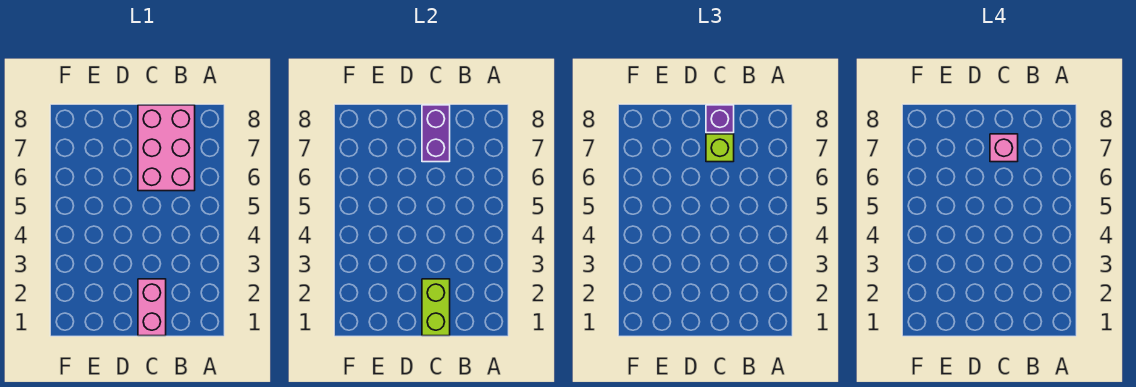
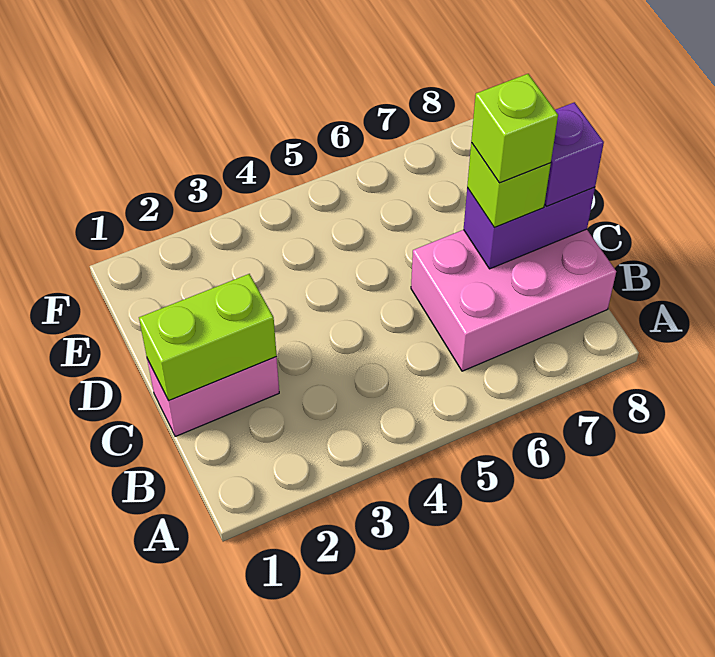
pink brick C7 level 4 -> lime brick C7 level 4

